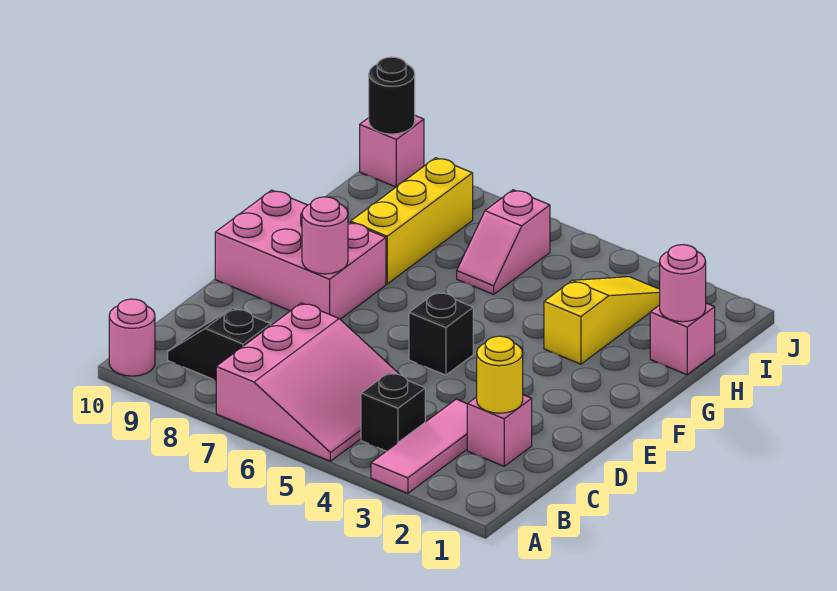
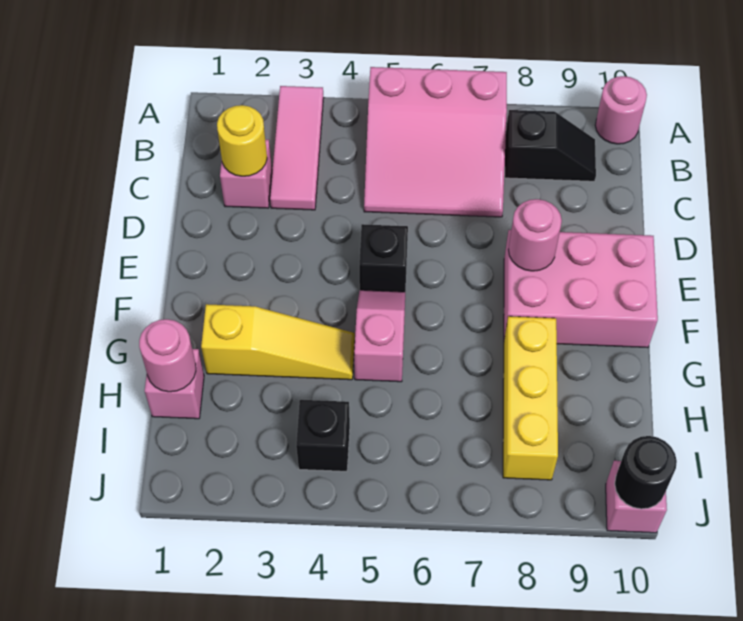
pink slope A5:C7 level 1 top 7 -> pink slope A5:C7 level 1 top A
black brick B4 level 1 -> black brick I4 level 1
yellow slope G3:I3 level 1 top G -> yellow slope G2:G4 level 1 top 2
pink slope H6:I6 level 1 top I -> pink slope F5:G5 level 1 top G

